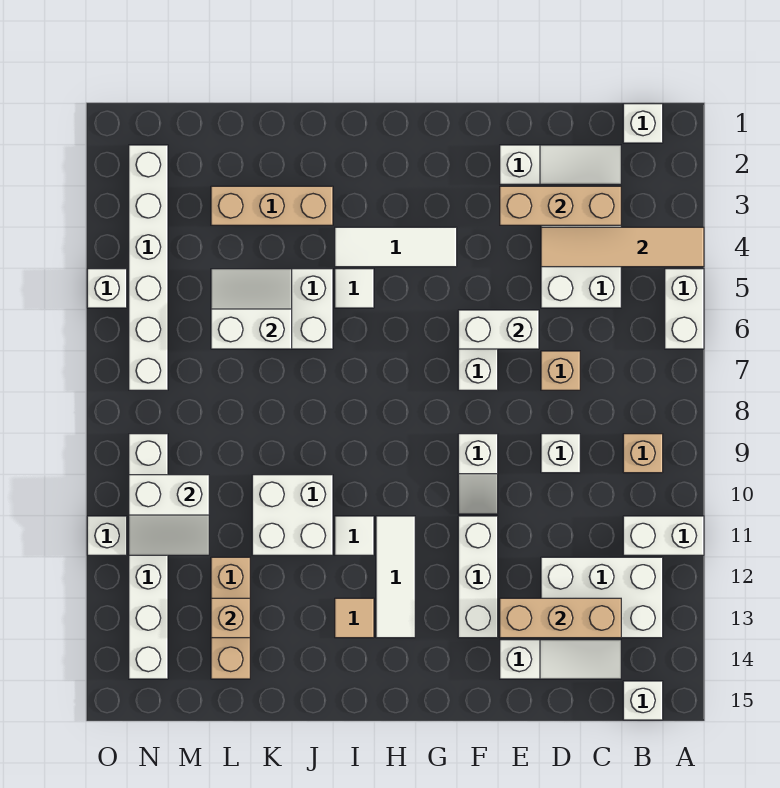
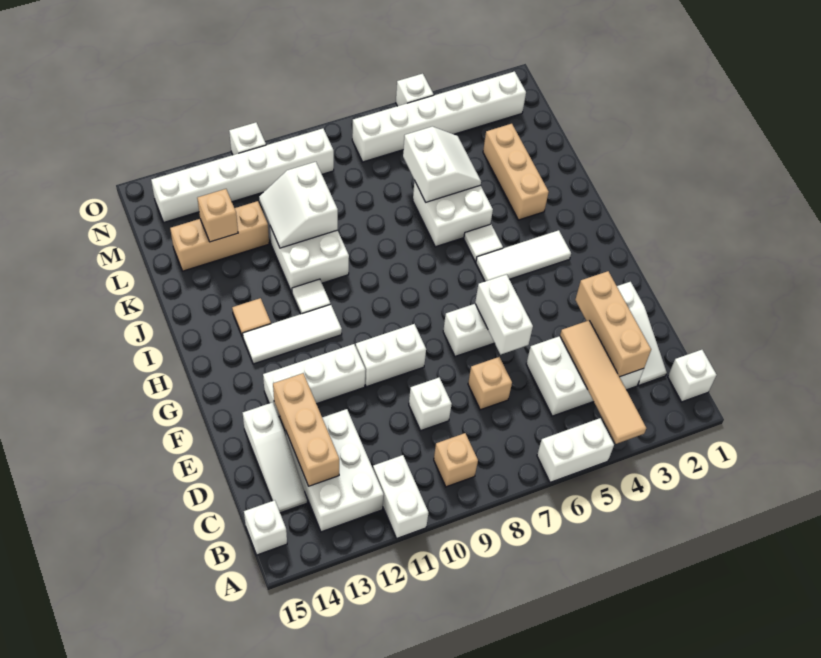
white slope F9:F10 level 1 top 9 -> white brick F9:F10 level 1
white tile G4:I4 level 1 -> white tile H3:H5 level 1
white slope M10:N11 level 2 top 10 -> white slope K10:L11 level 2 top 10

